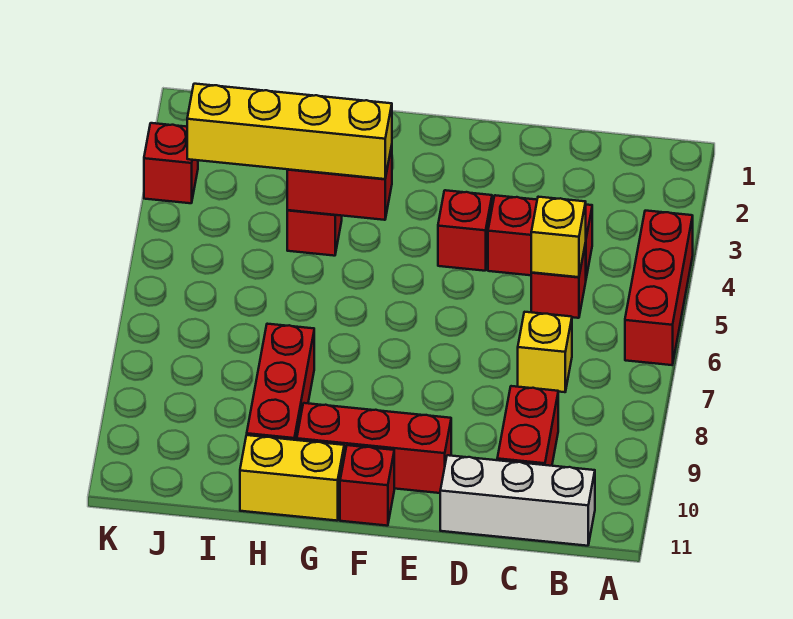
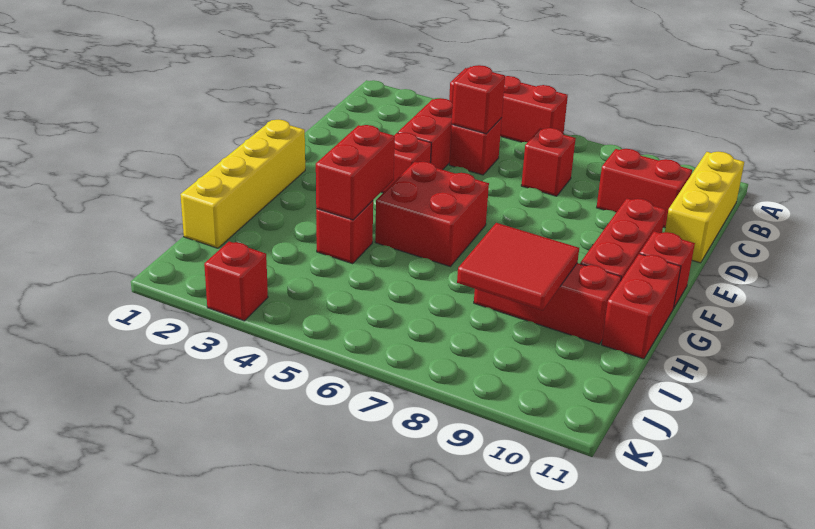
white brick B11:D11 level 1 -> yellow brick B11:D11 level 1
yellow brick C5 level 2 -> red brick C5 level 2
yellow brick C7 level 1 -> red brick C7 level 1
none -> red brick F5:G6 level 1
yellow brick G4:J4 level 3 -> yellow brick F1:I1 level 1
yellow brick G11:H11 level 1 -> red brick G11:H11 level 1
none -> red tile H8:I9 level 2

